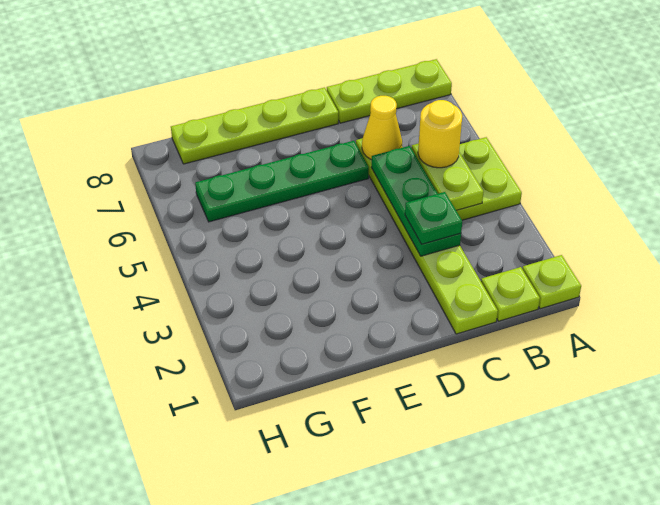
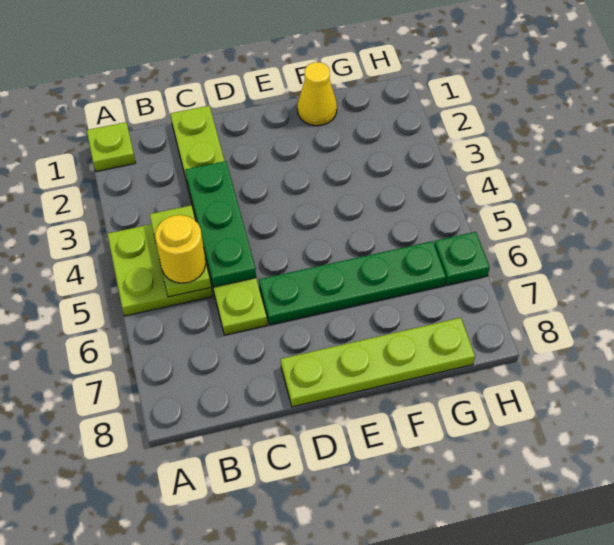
lime plate A8:C8 level 1 -> none
lime plate B1 level 1 -> none
green plate C3 level 3 -> green plate H6 level 1
yellow cone C6 level 2 -> yellow cone F1 level 1

